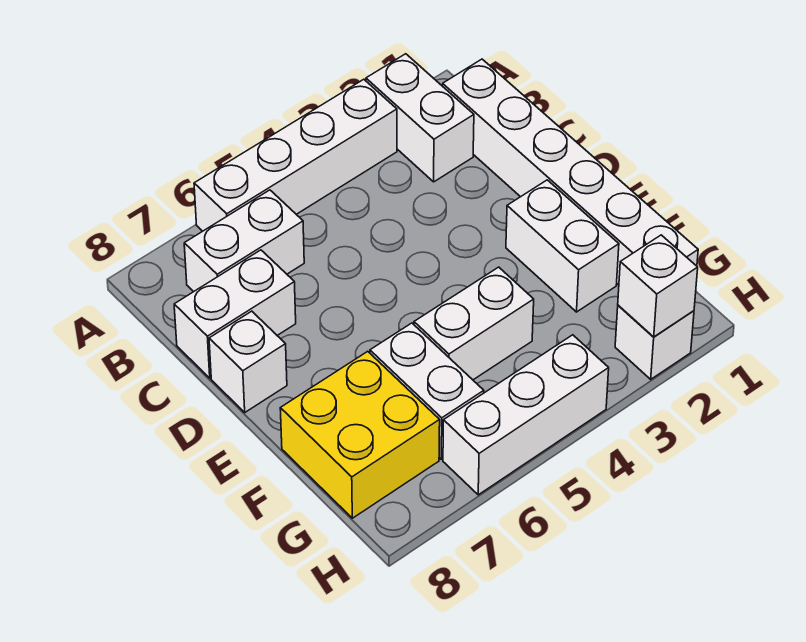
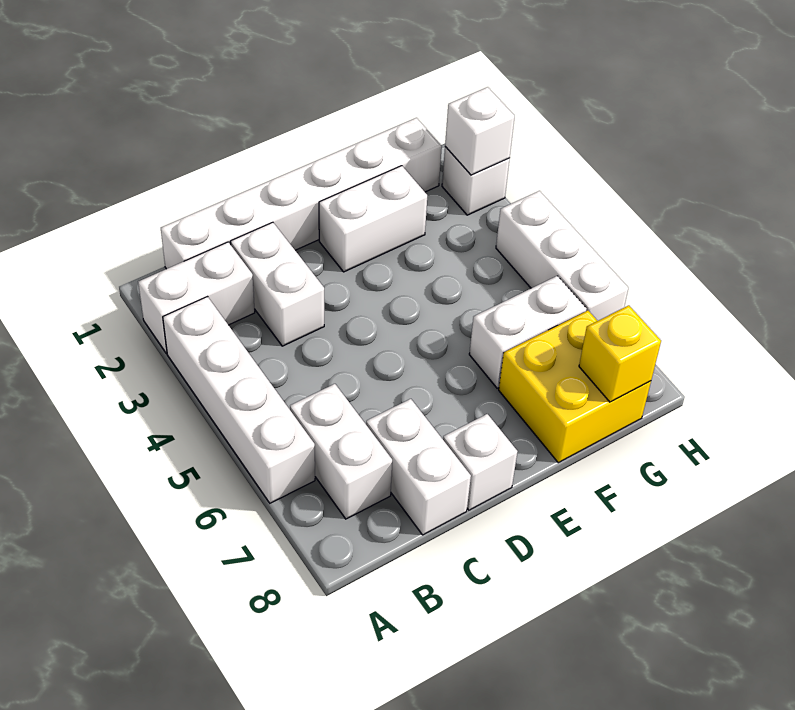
white brick F4:F5 level 1 -> white brick C2:C3 level 1
none -> yellow brick G8 level 2

